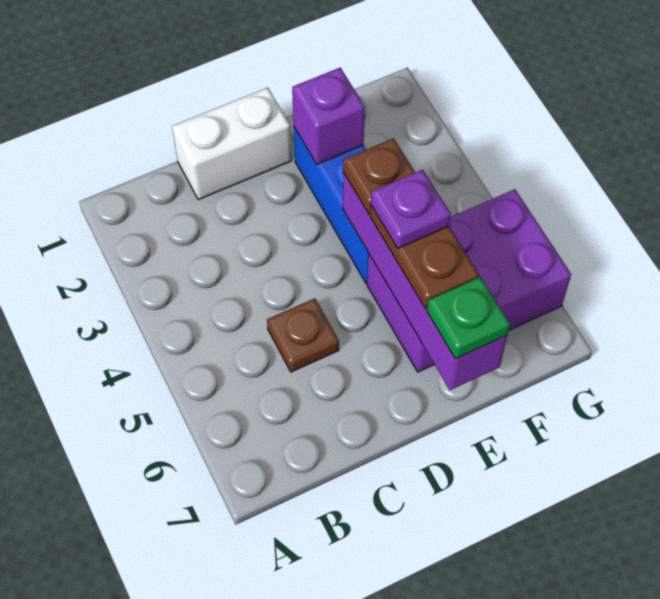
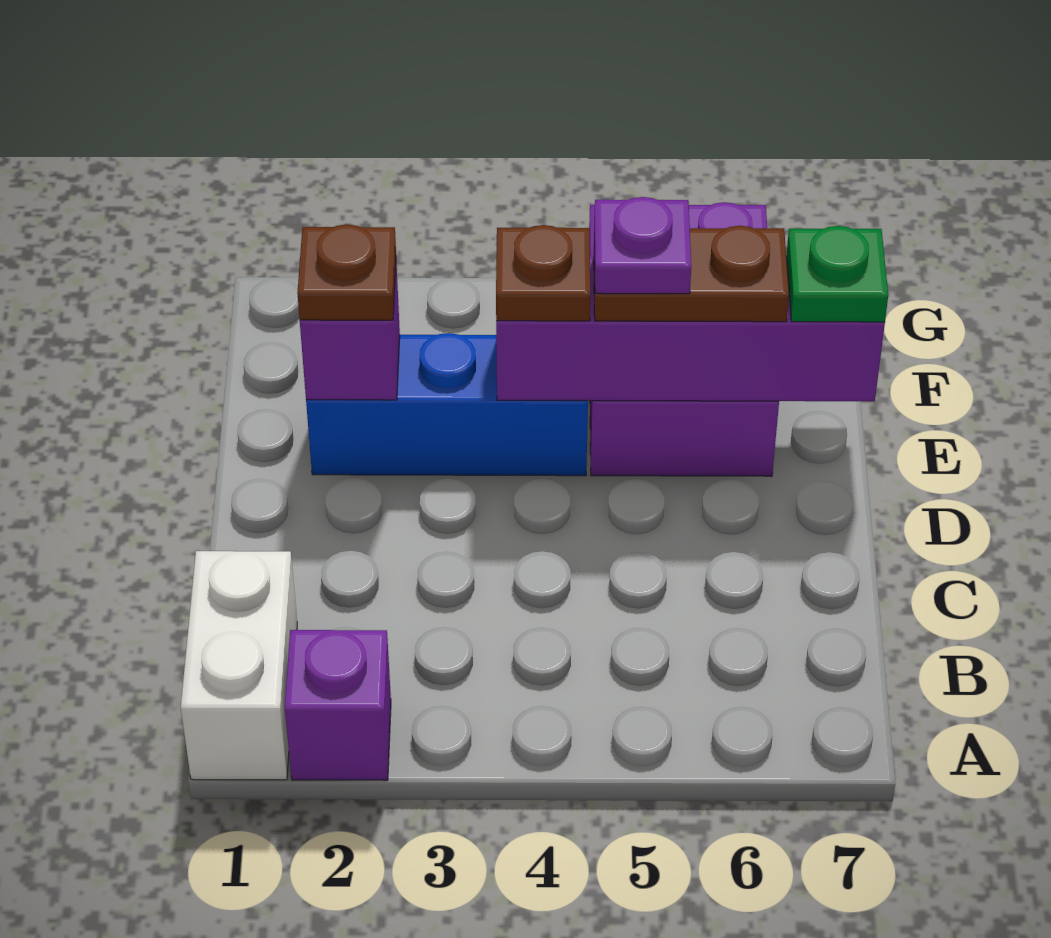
none -> purple brick A2 level 1
white brick C1:D1 level 1 -> white brick A1:B1 level 1
brown plate C5 level 1 -> brown plate E2 level 3

